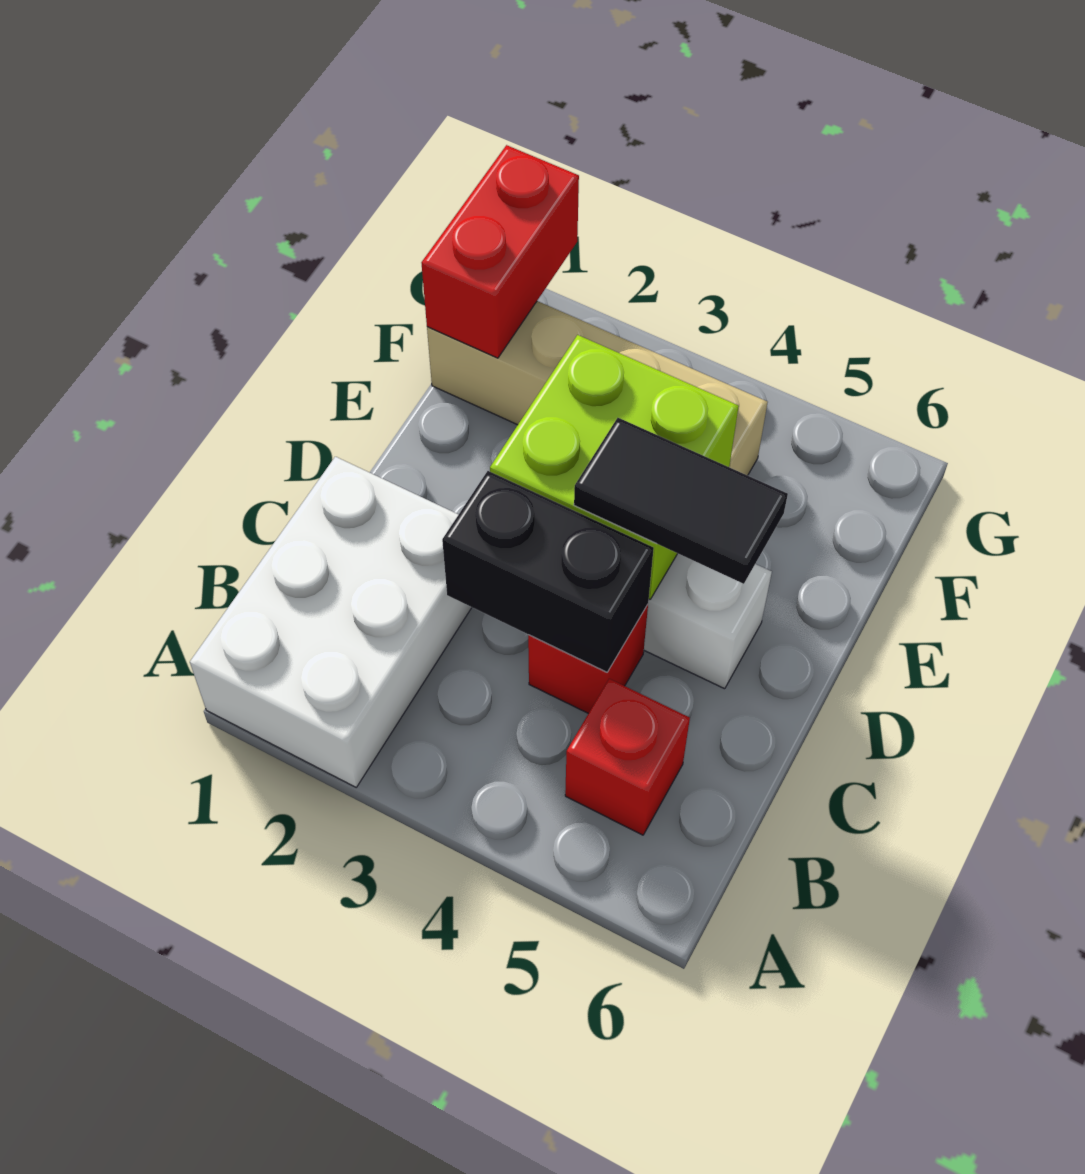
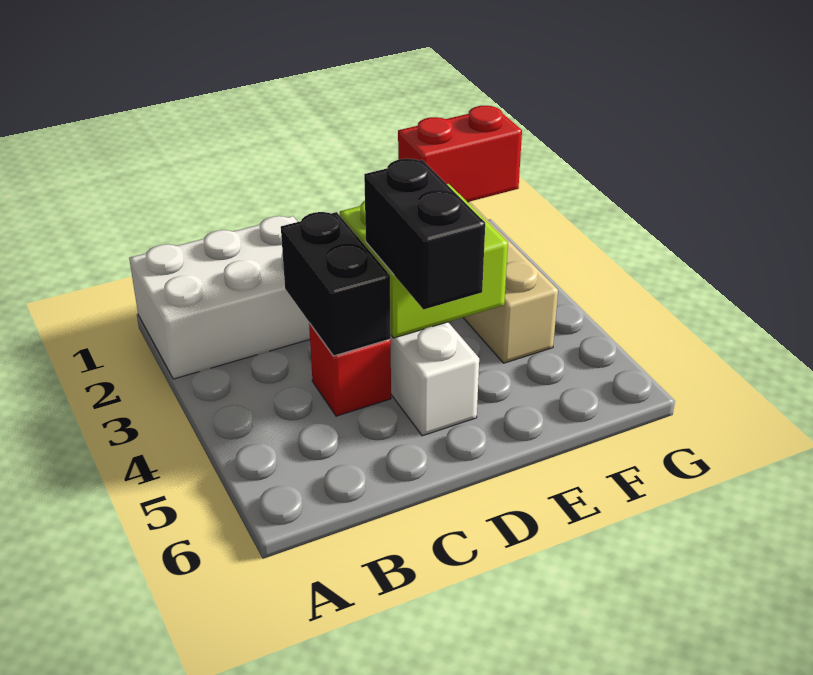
red brick B5 level 1 -> none
black tile D4:D5 level 3 -> black brick D4:D5 level 3

